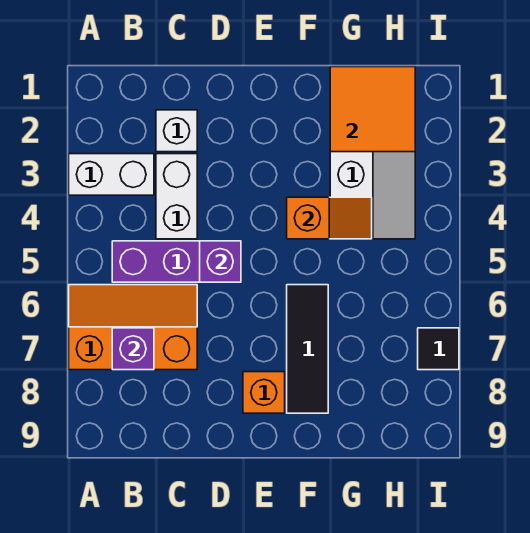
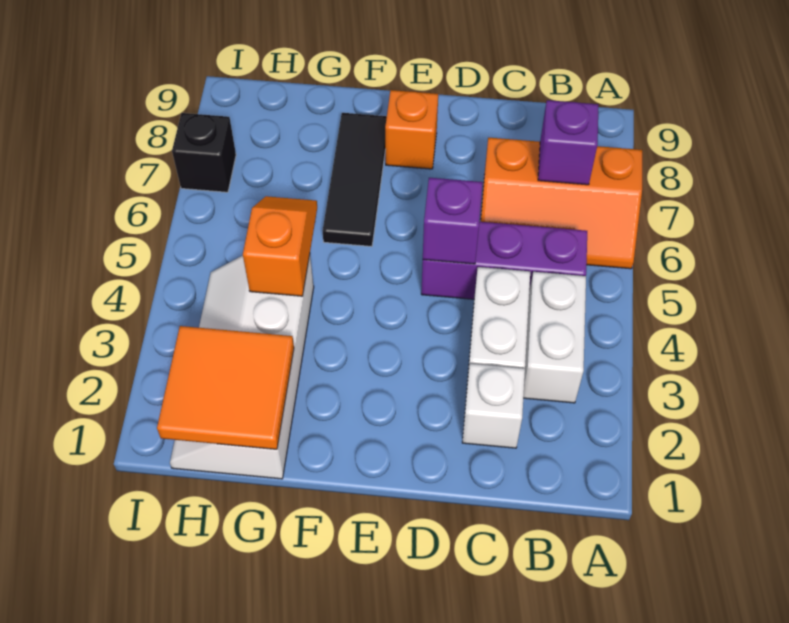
white brick A3:B3 level 1 -> white brick B3:B4 level 1
orange slope F4:G4 level 2 top F -> orange slope G4:G5 level 2 top 4
black tile I7 level 1 -> black brick I7 level 1

